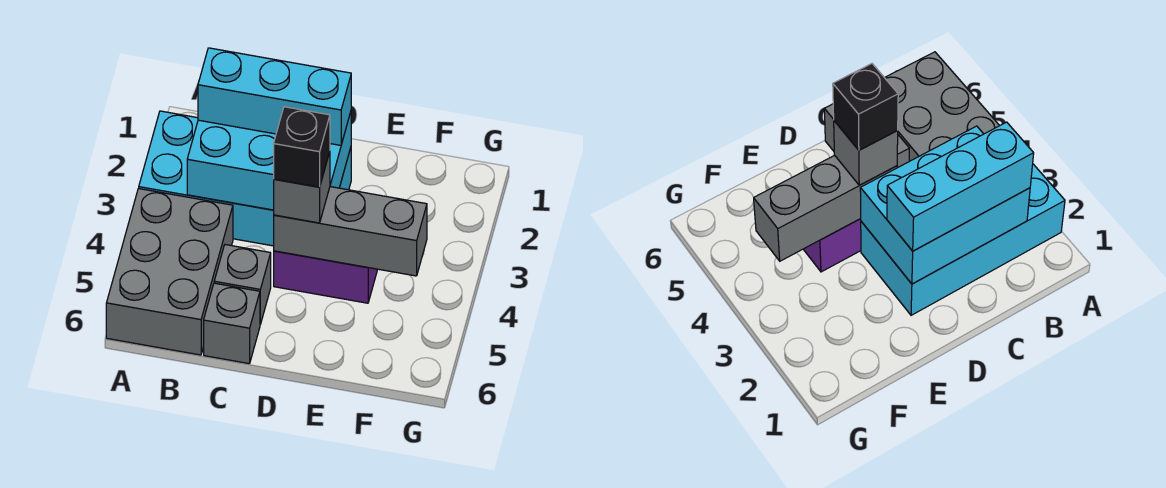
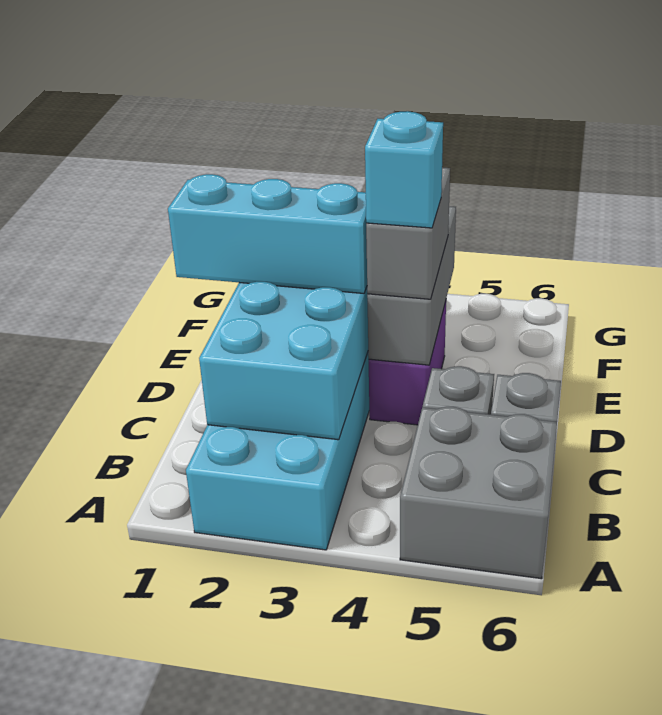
grey brick A4:B6 level 1 -> grey brick A5:B6 level 1
cyan brick B2:D2 level 3 -> cyan brick D1:D3 level 3
grey brick D4 level 3 -> grey brick D4:E4 level 3
black brick D4 level 4 -> cyan brick D4 level 4

